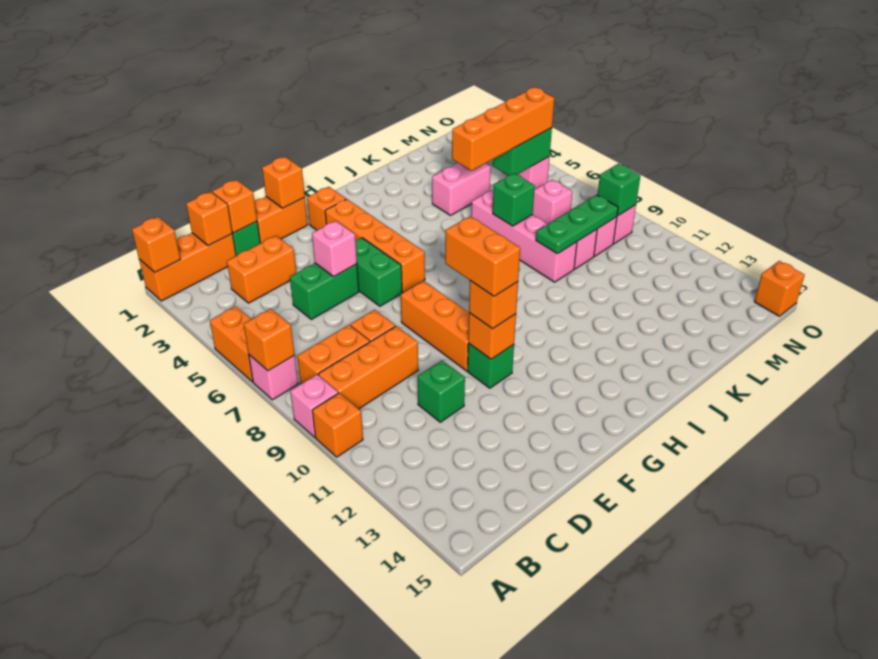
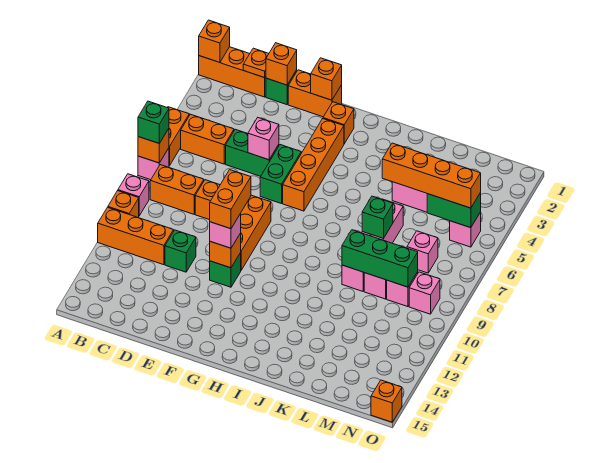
orange brick B9:D9 level 1 -> orange brick A11:C11 level 1
orange brick C1 level 2 -> orange plate C1 level 2
orange brick C3:D3 level 1 -> orange brick B5:C5 level 1
orange brick F11 level 3 -> pink brick F11 level 3
green plate K9:M9 level 2 -> green brick K9:M9 level 2
green brick N9 level 2 -> green brick A7 level 3

